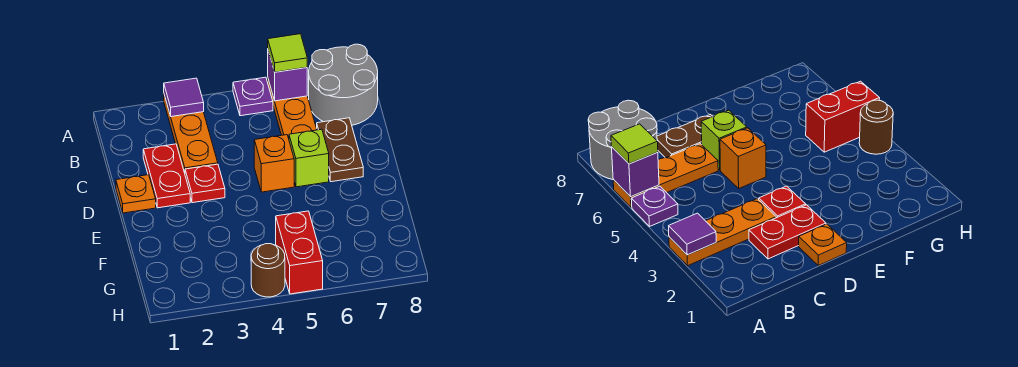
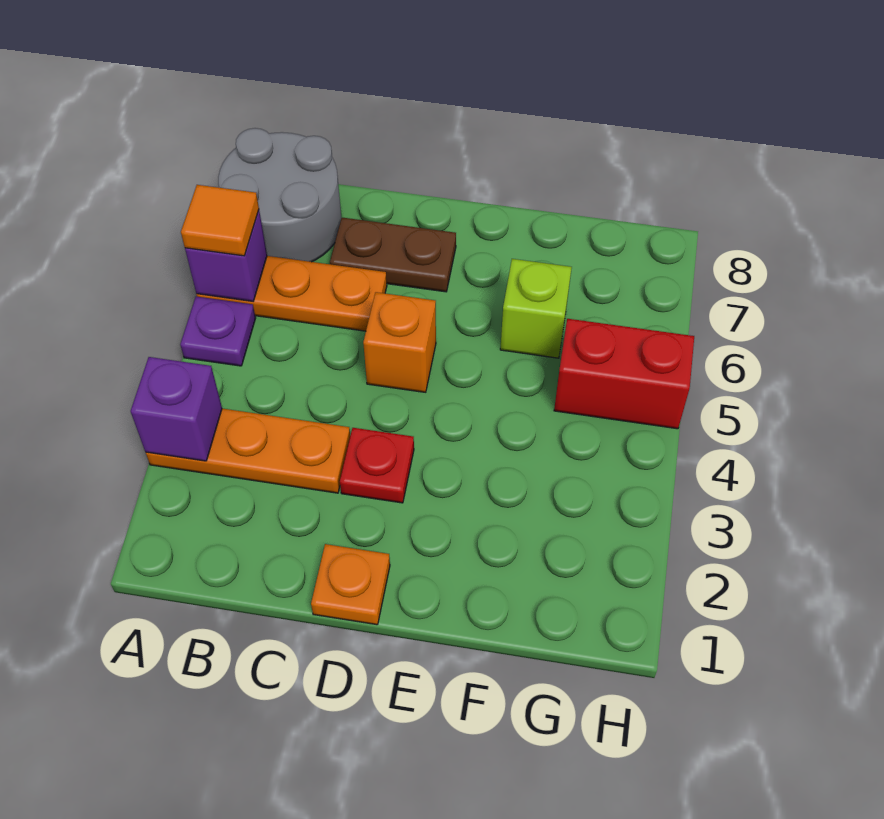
purple tile A3 level 2 -> purple brick A3 level 2
lime tile A6 level 3 -> orange tile A6 level 3
red plate C2:D2 level 1 -> none
lime brick D6 level 1 -> lime brick F6 level 1
brown round brick H4 level 1 -> none

